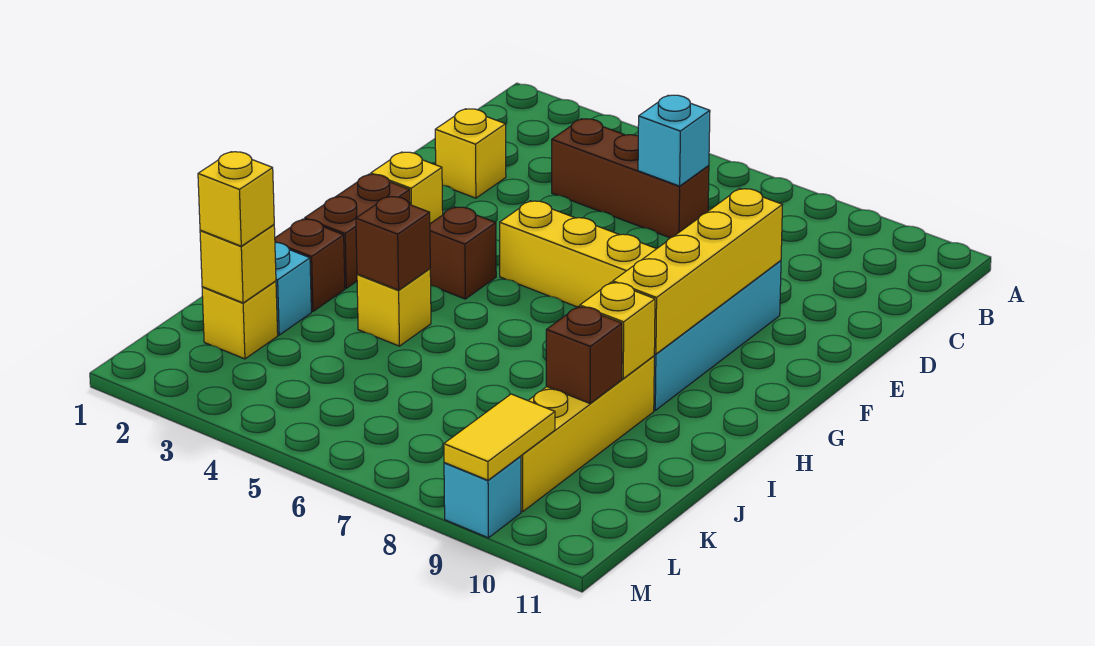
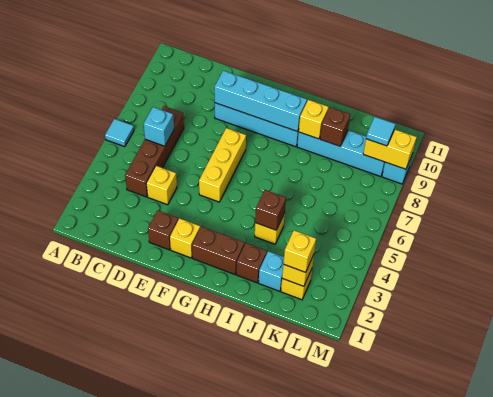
none -> cyan tile A6 level 1
brown brick C4:C6 level 1 -> brown brick C4:C7 level 1
yellow brick D2 level 1 -> yellow brick D4 level 1
yellow brick E9:H9 level 2 -> cyan brick E9:H9 level 2
brown brick G4 level 1 -> brown brick E2 level 1
yellow brick I9:L9 level 1 -> cyan brick I9:L9 level 1
yellow tile L9:M9 level 2 -> yellow brick L9:M9 level 2
none -> cyan tile L9 level 3

